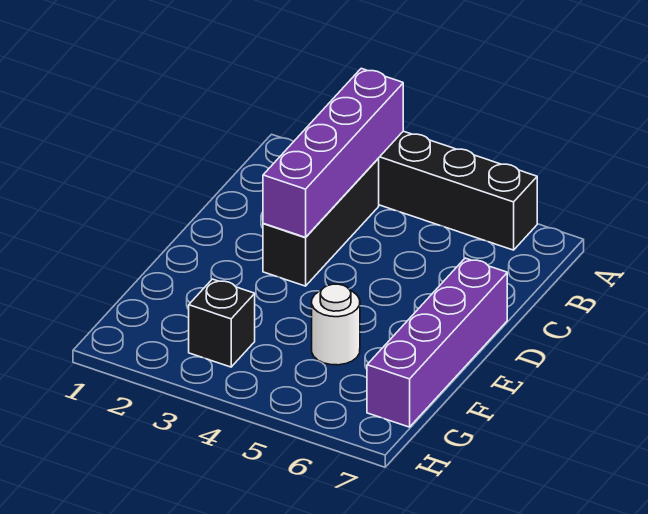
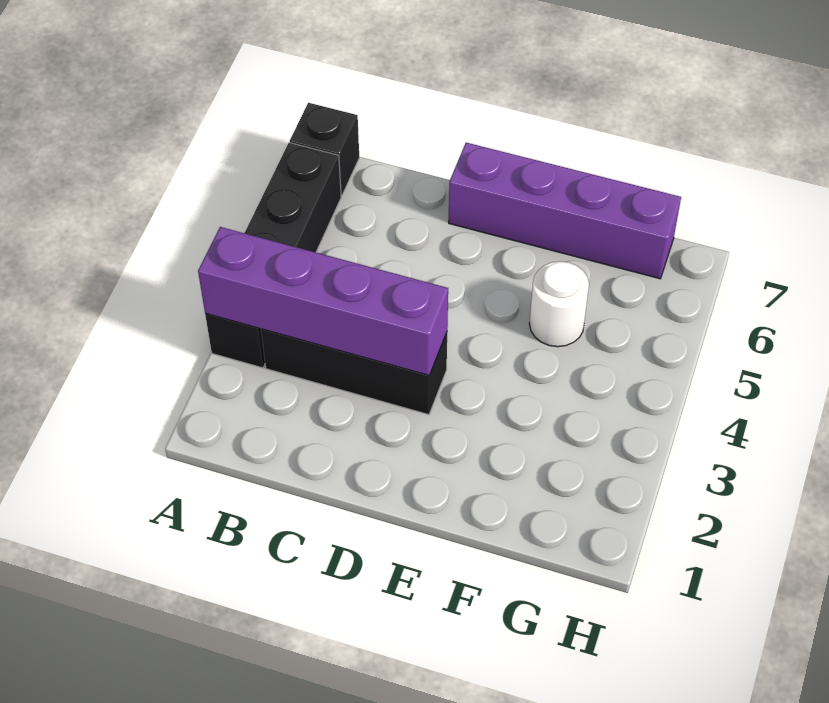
black brick G3 level 1 -> black brick A7 level 1

